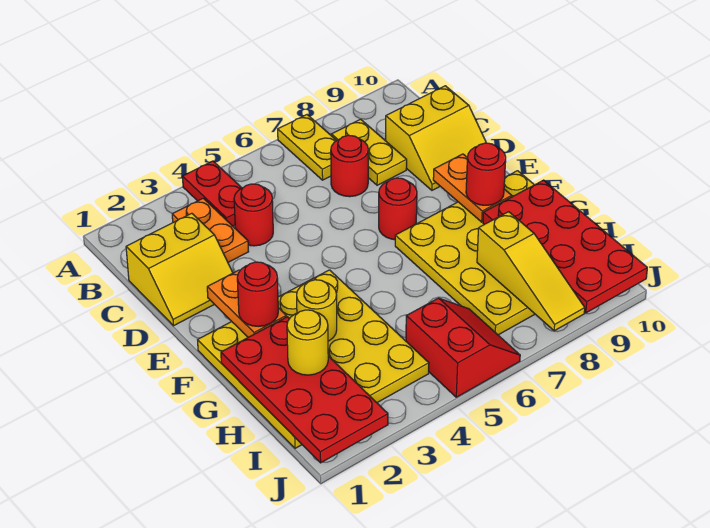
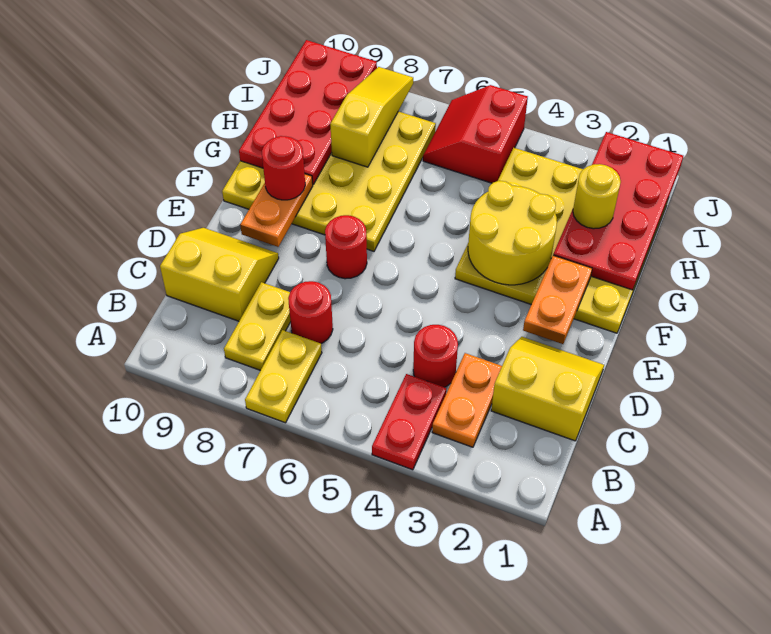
red round brick F2 level 3 -> none
yellow round brick G3 level 2 -> yellow round brick F3:G4 level 2

